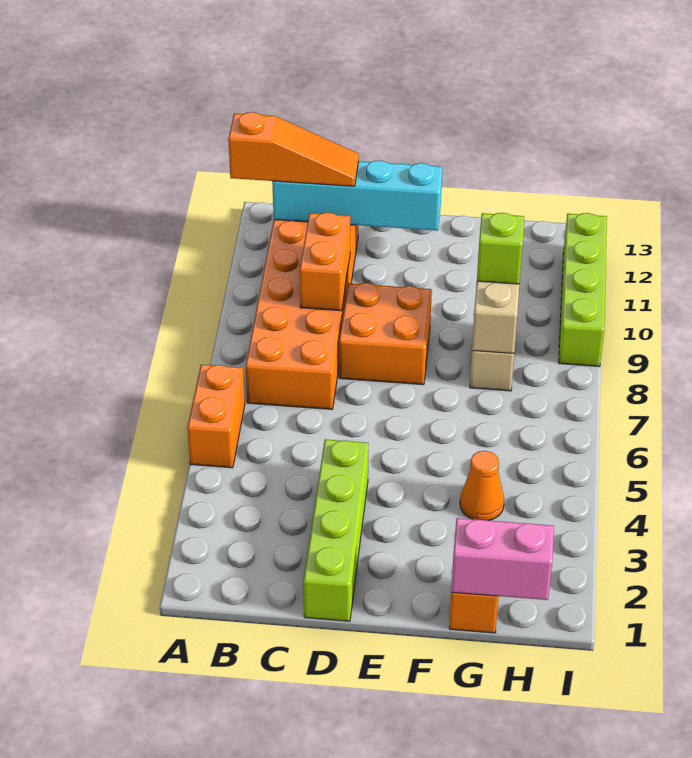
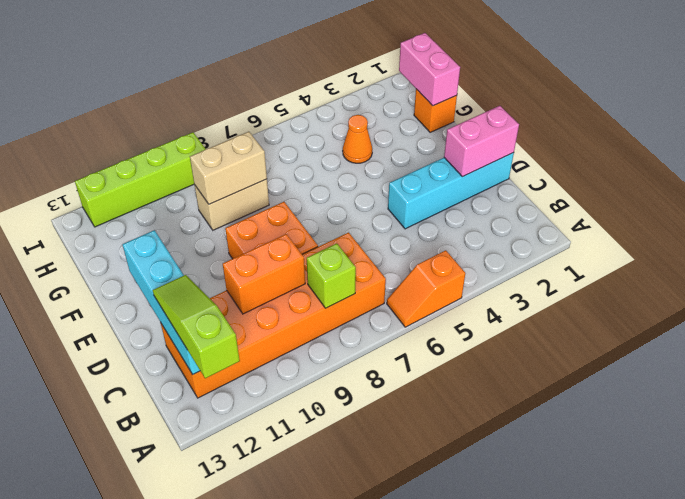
orange brick A5:A6 level 1 -> orange slope A5:A6 level 1 top 5
orange slope A12:C12 level 3 top A -> lime slope A12:C12 level 3 top A
lime brick D1:D4 level 1 -> cyan brick D1:D4 level 1
none -> pink brick D1:D2 level 2
lime brick G9 level 3 -> lime brick B8 level 2

